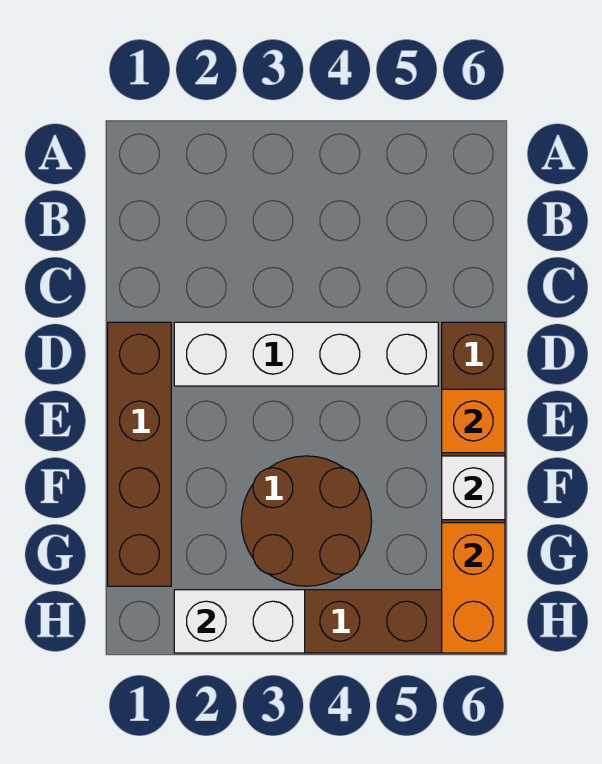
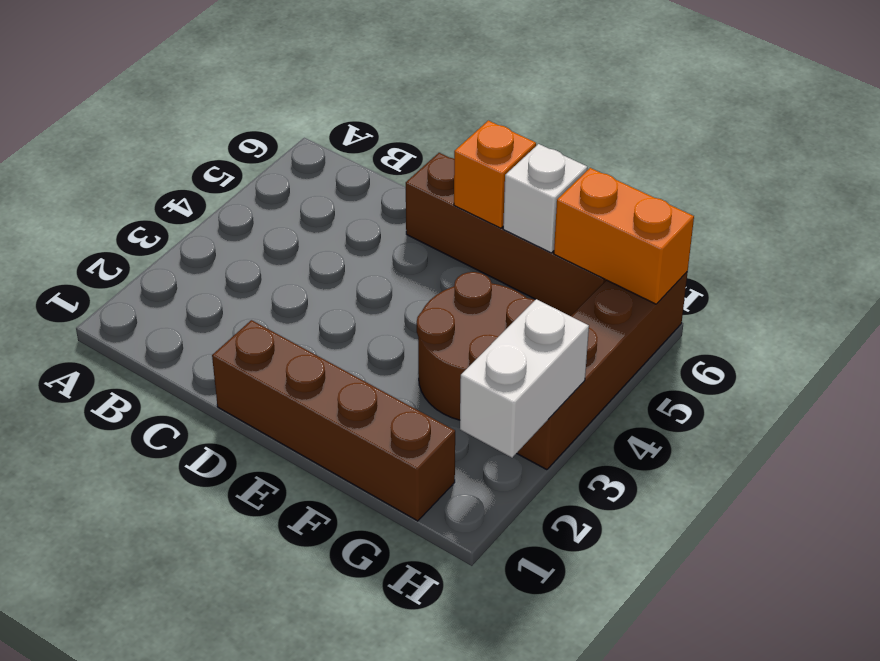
white brick D2:D5 level 1 -> none

